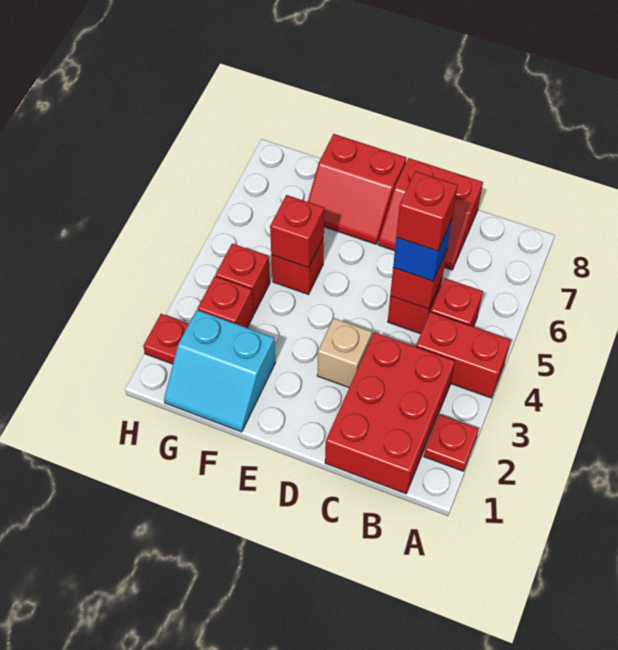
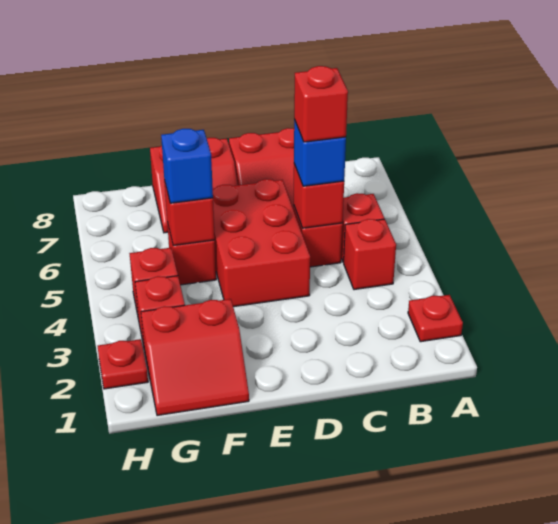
red brick A4:B4 level 1 -> red brick B4 level 1
red brick B1:C3 level 1 -> red brick D4:E6 level 1
tan brick D3 level 1 -> none
cyan slope F1:G2 level 1 top 2 -> red slope F1:G2 level 1 top 2
none -> blue brick F5 level 3

